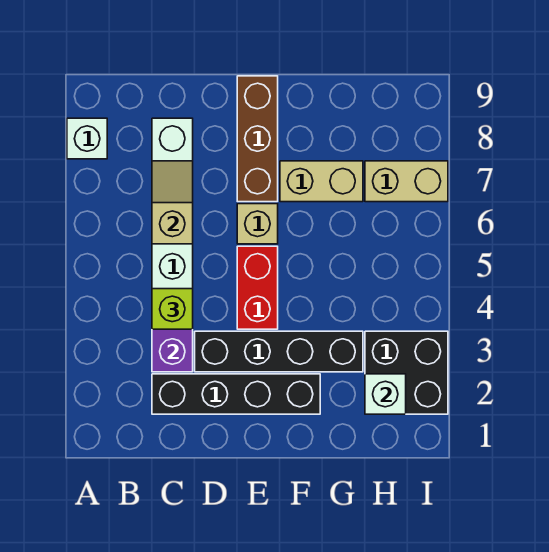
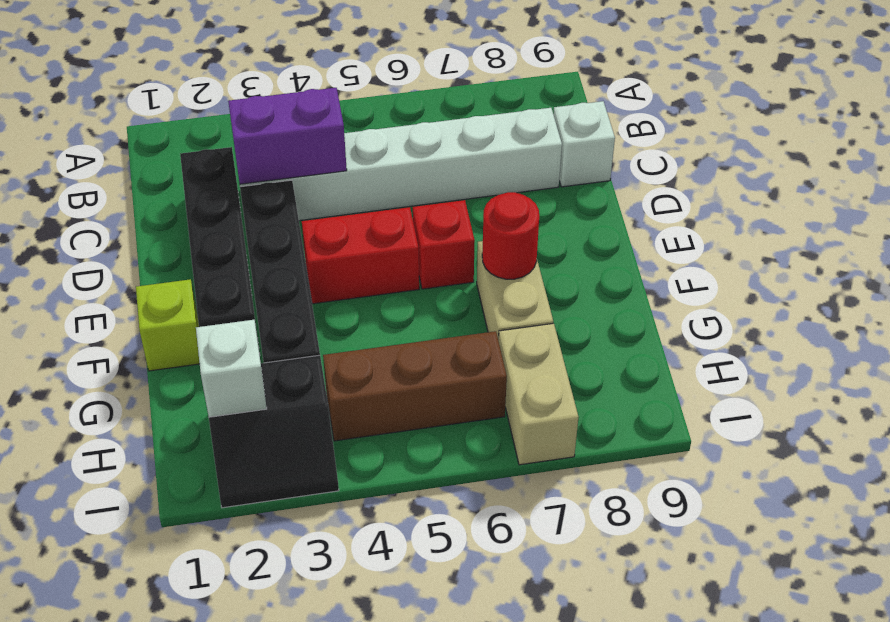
white brick A8 level 1 -> white brick C9 level 1
lime brick C4 level 3 -> lime brick F1 level 1
tan slope C6:C7 level 2 top 6 -> none
tan brick E6 level 1 -> red brick E6 level 1
brown brick E7:E9 level 1 -> brown brick H4:H6 level 1
none -> red round brick F7 level 2
black brick H2:I3 level 1 -> black slope H2:I3 level 1 top H

